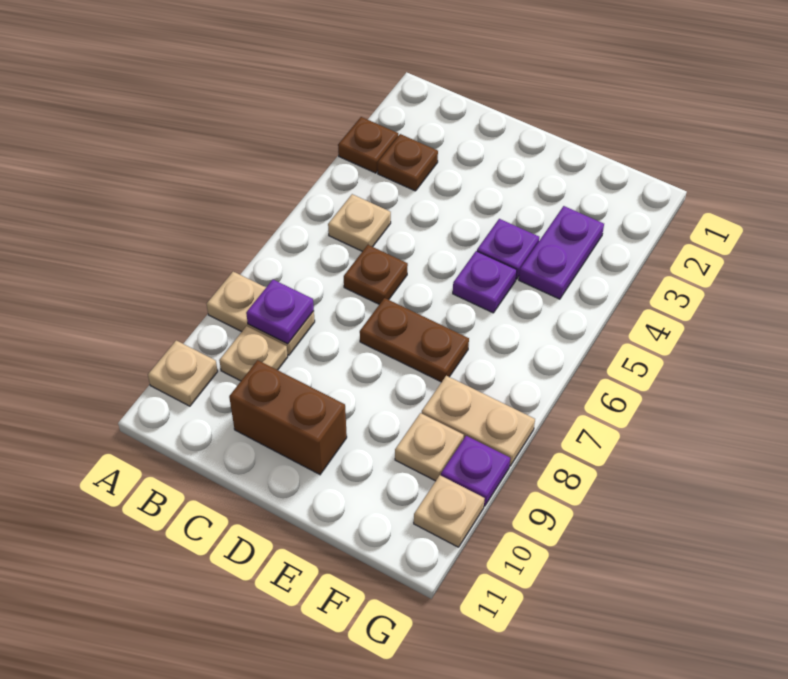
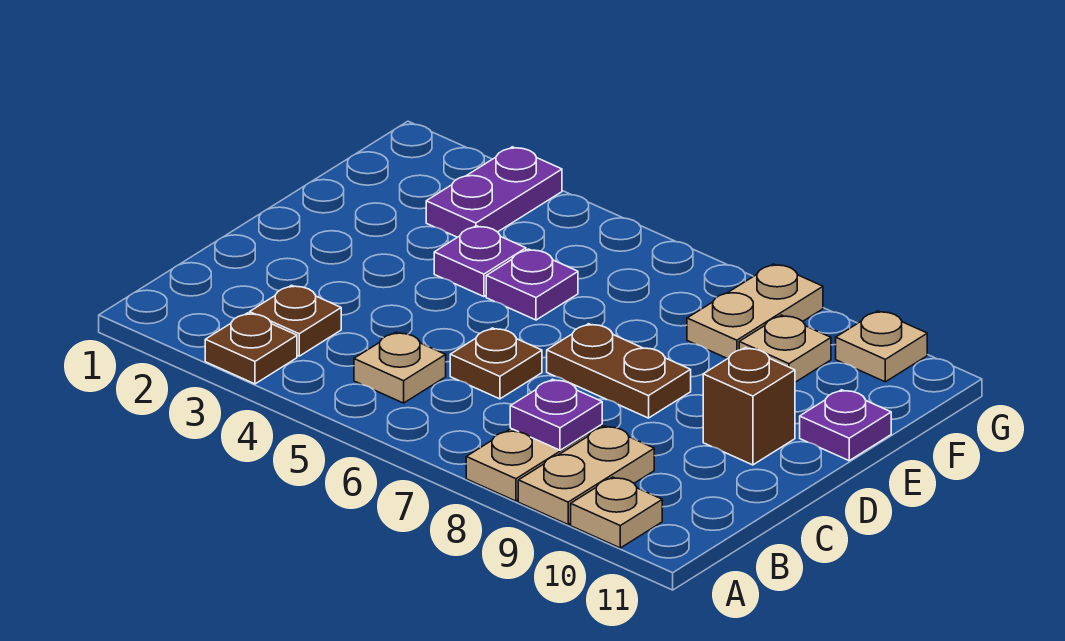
tan plate B9 level 1 -> tan plate A9:B9 level 1
brown brick C10:D10 level 1 -> brown brick D10 level 1
brown plate D7:E7 level 1 -> brown plate D7:D8 level 1
purple plate F3:F4 level 1 -> purple plate F3:G3 level 1
purple plate G9 level 1 -> purple plate E11 level 1

